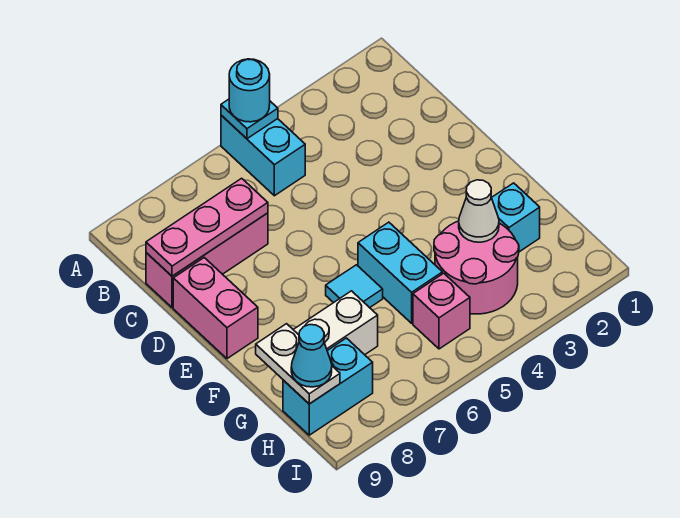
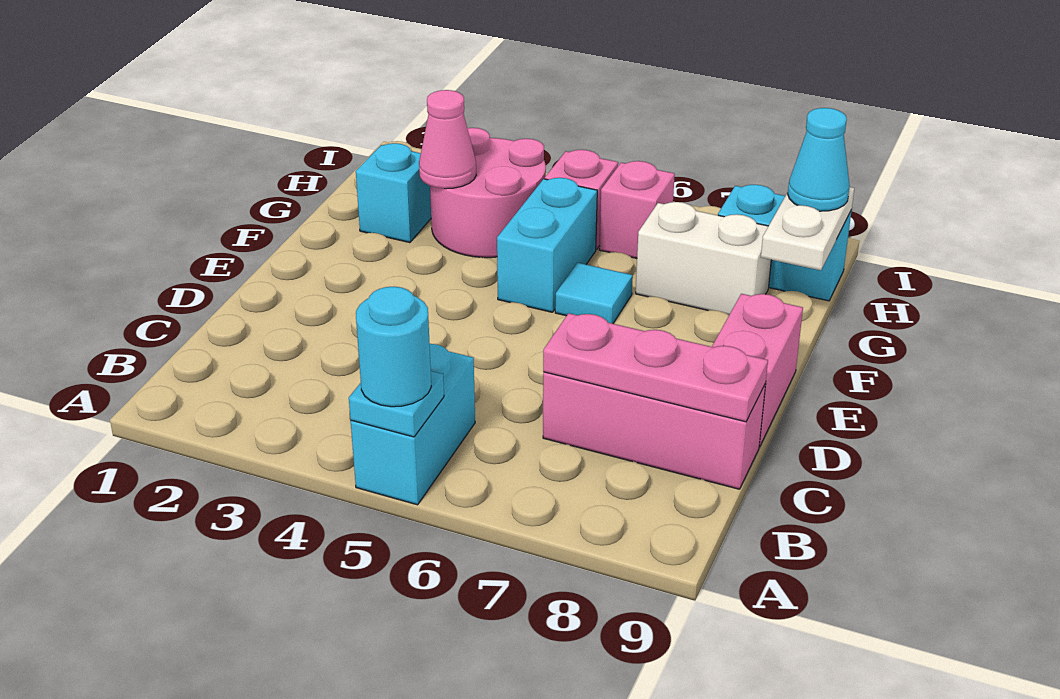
white cone G3 level 2 -> pink cone G3 level 2
none -> pink brick H6 level 1

